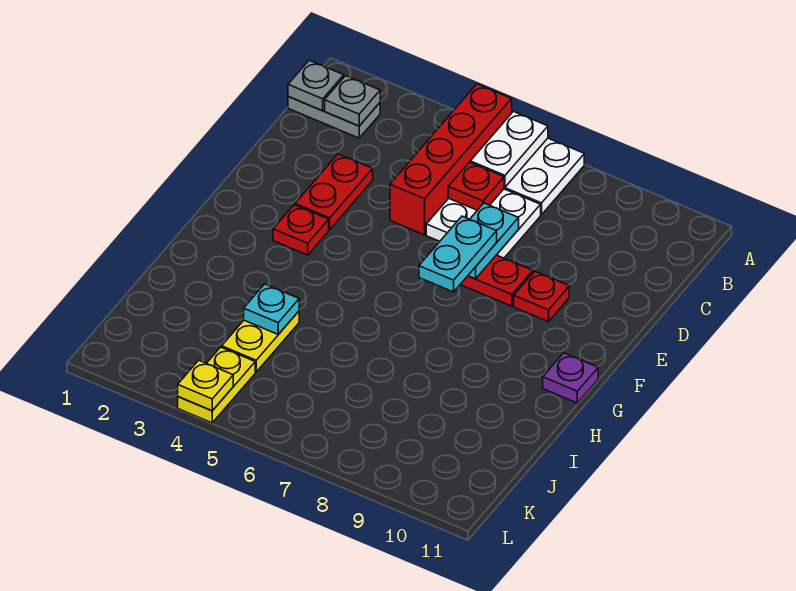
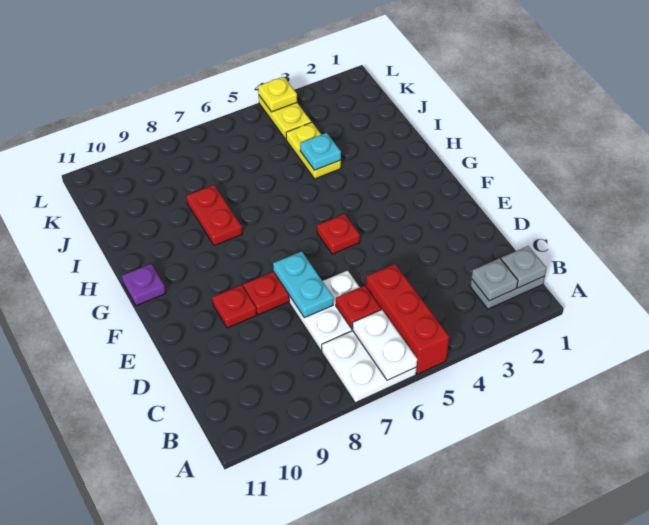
red brick A5:D5 level 1 -> red brick A5:C5 level 1
red plate D3:E3 level 1 -> red plate H8:I8 level 1
cyan plate E7:F7 level 3 -> none
red plate F3 level 1 -> red plate F5 level 1

